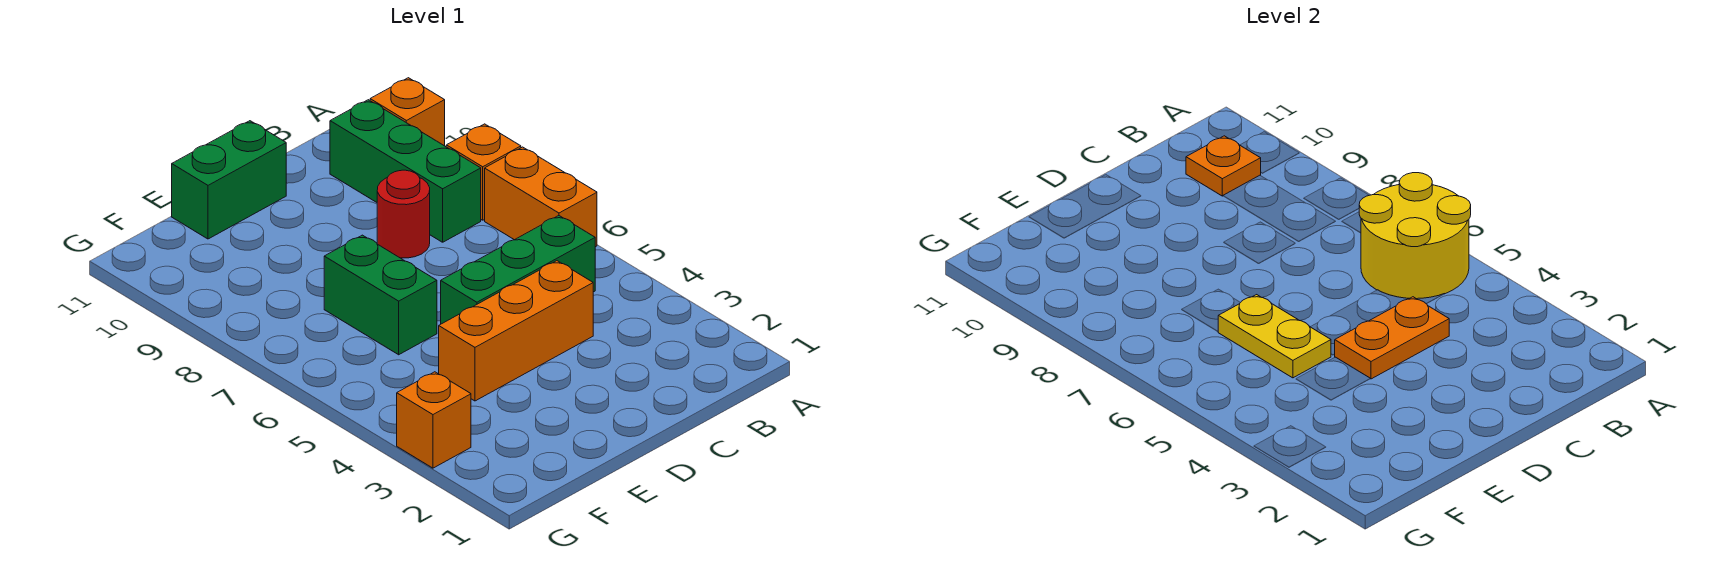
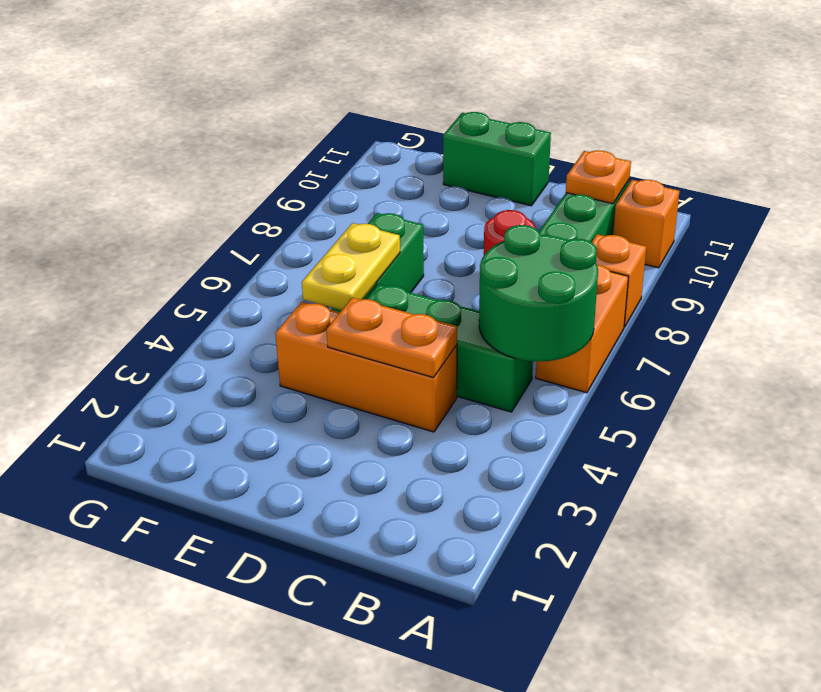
yellow round brick A5:B6 level 2 -> green round brick A5:B6 level 2
orange brick G3 level 1 -> none

